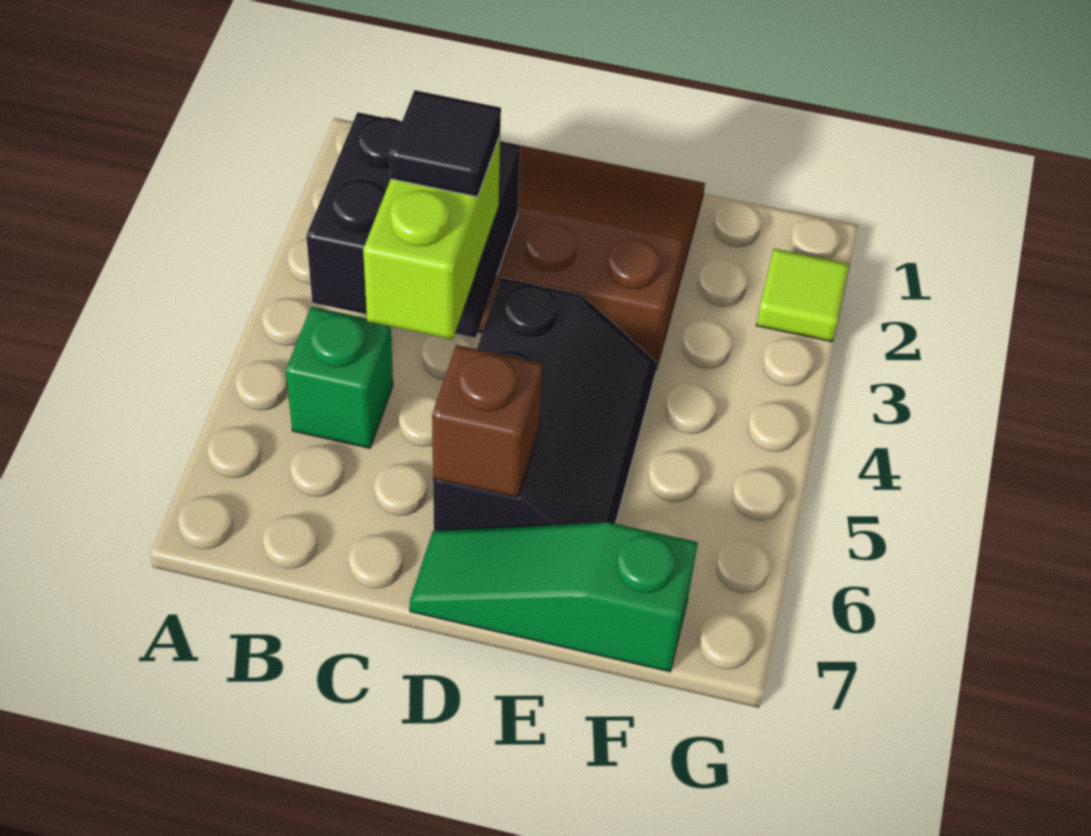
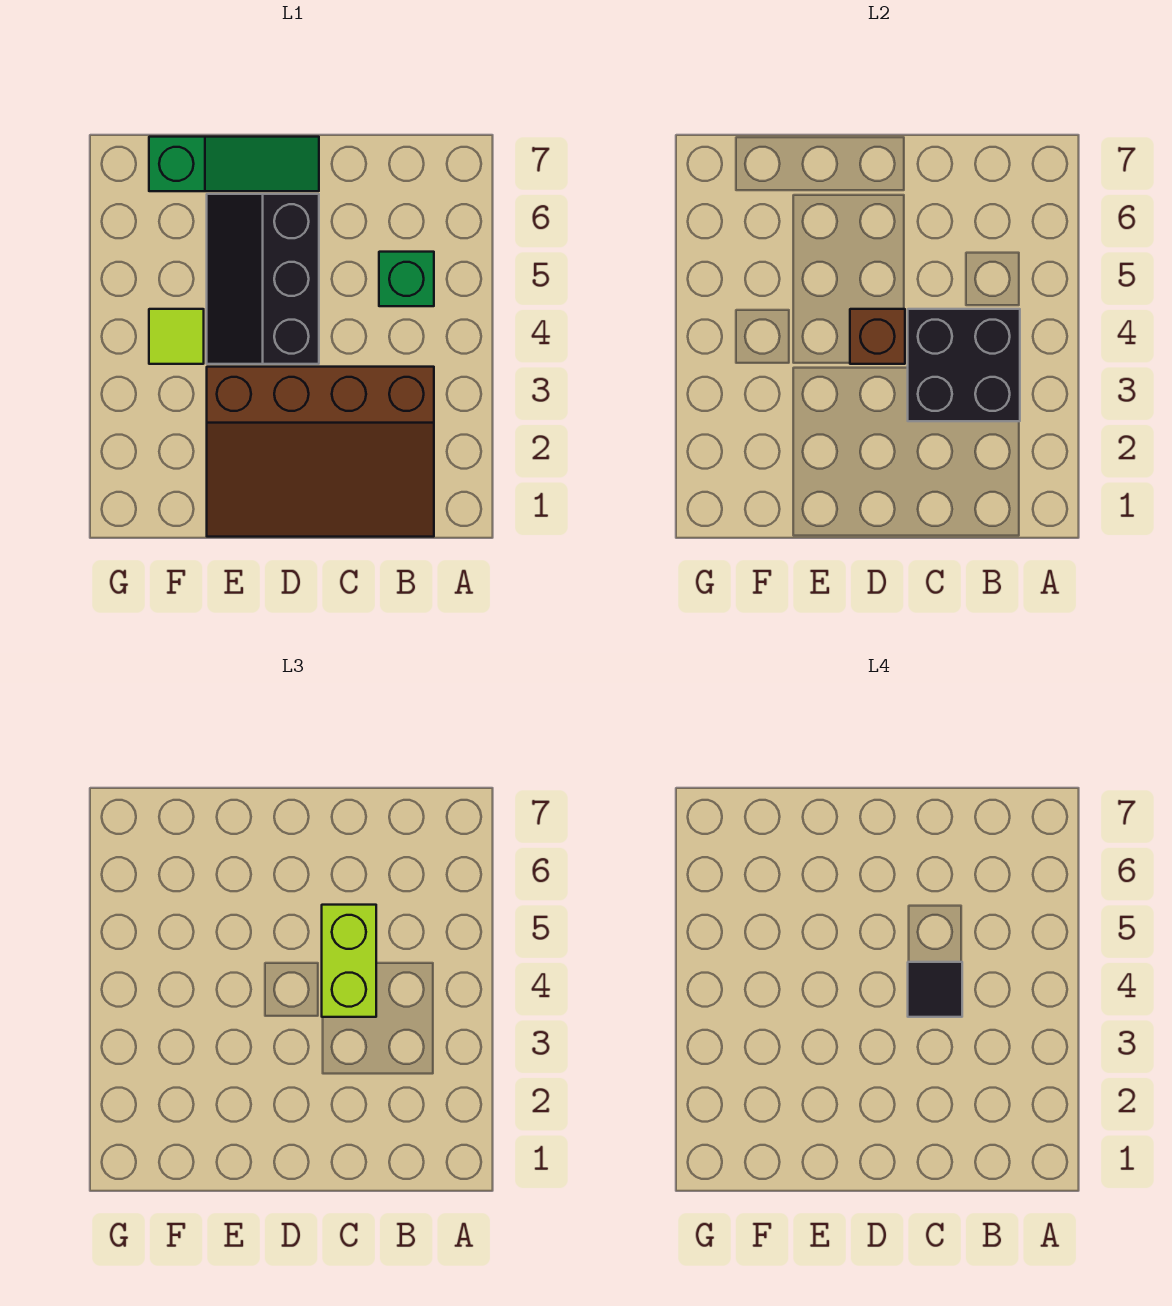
brown brick D6 level 2 -> brown brick D4 level 2
lime tile G2 level 1 -> lime tile F4 level 1

